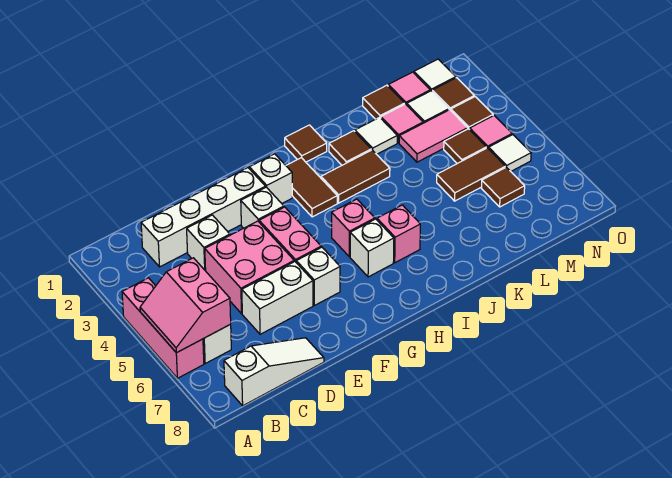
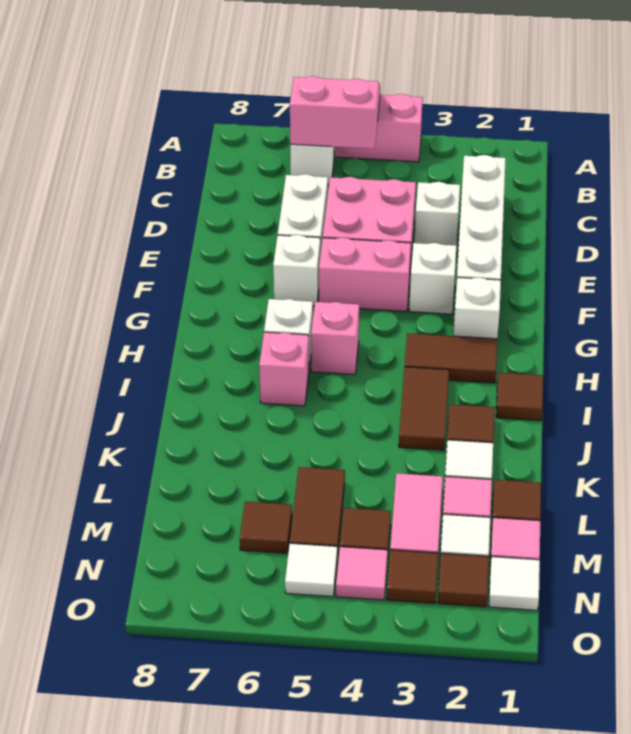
white slope B8:D8 level 1 top B -> none

